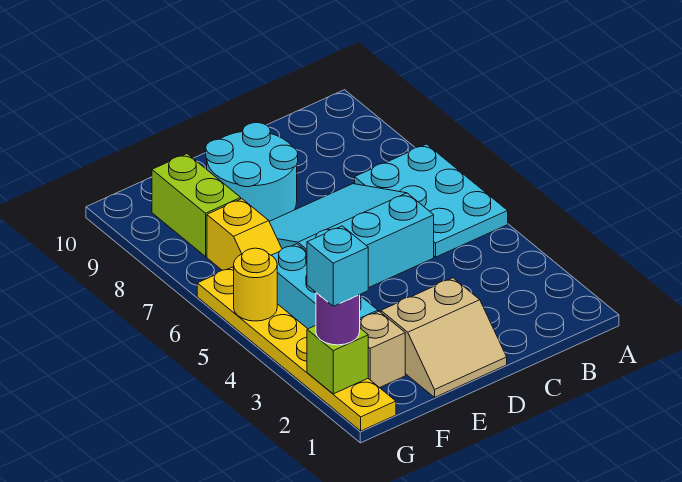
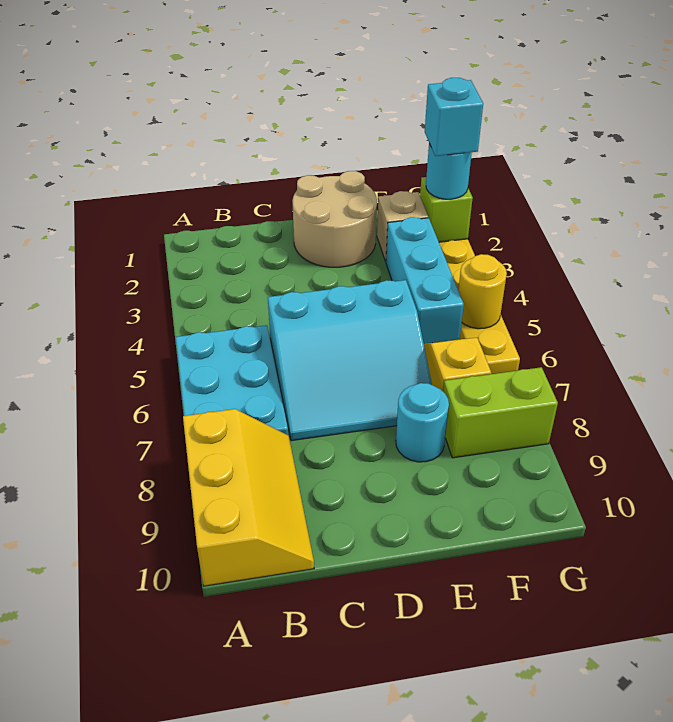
none -> yellow slope A8:B10 level 1 top A
tan slope D1:E2 level 1 top 2 -> tan round brick D1:E2 level 1
cyan round brick D8:E9 level 1 -> cyan round brick E8 level 1
lime brick F8:F9 level 1 -> lime brick F8:G8 level 1
purple round brick G2 level 3 -> cyan round brick G2 level 3

